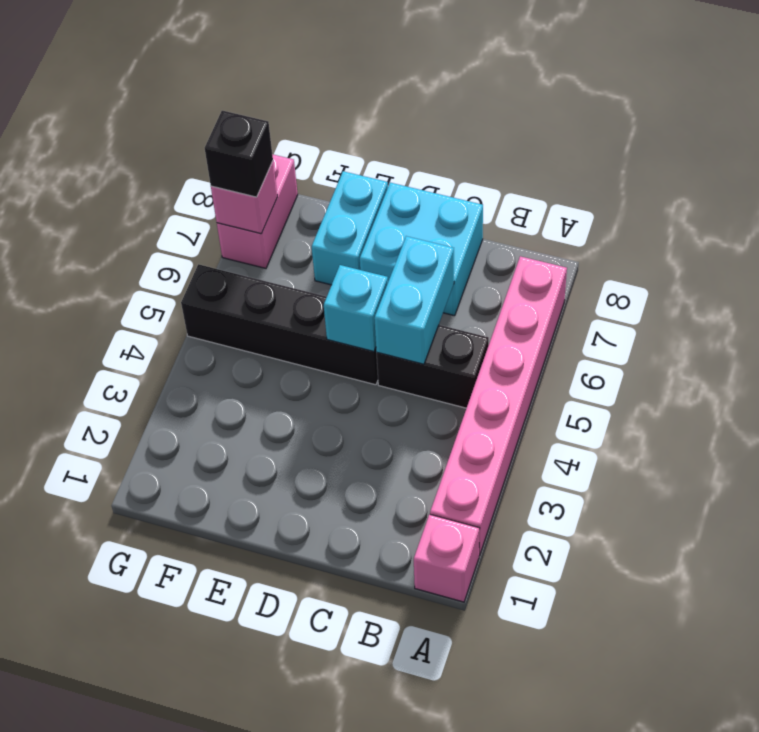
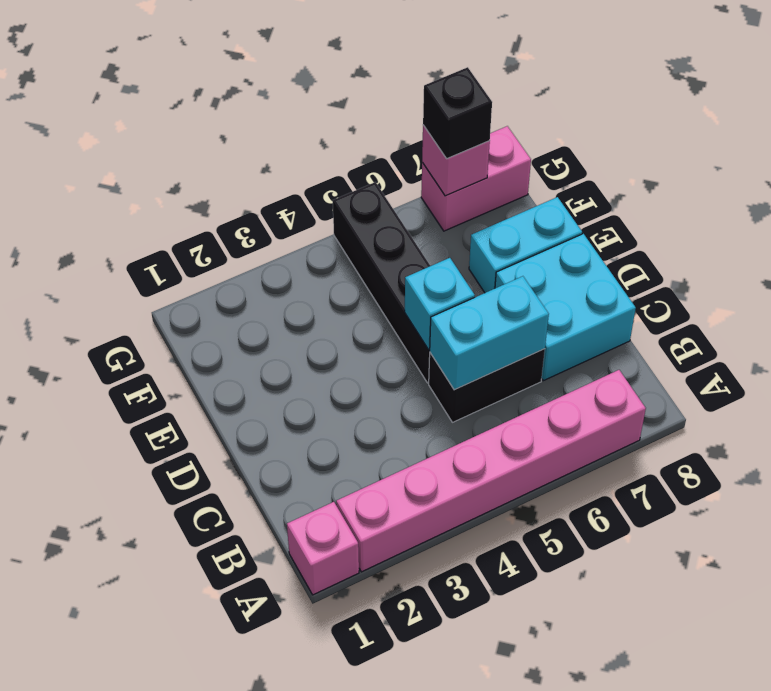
black brick B5:C5 level 1 -> black brick C5:C6 level 1

